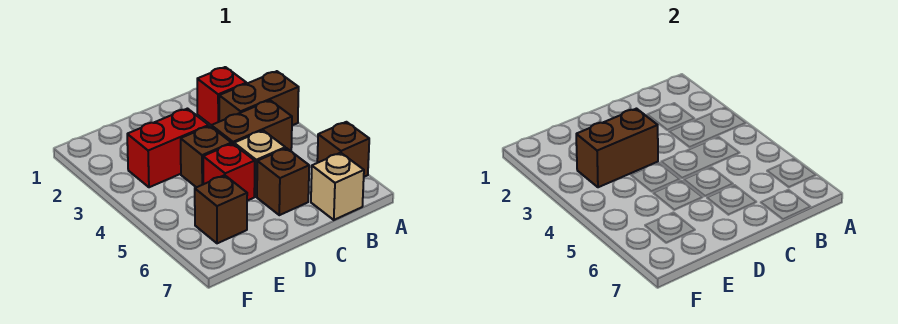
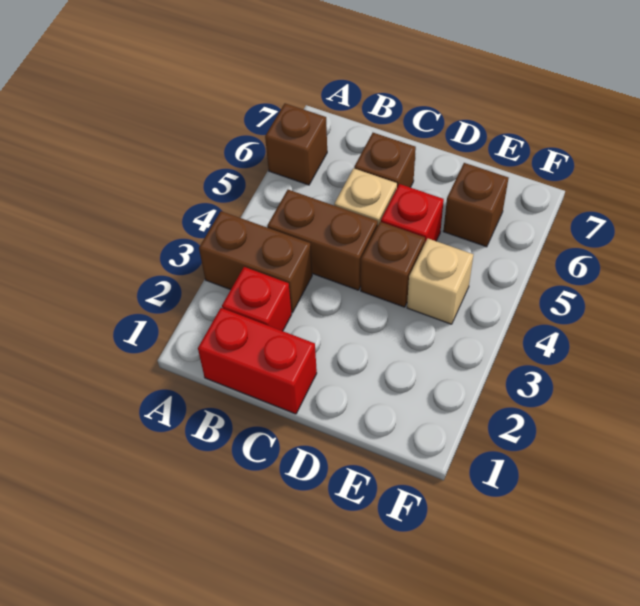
tan brick B7 level 1 -> tan brick E4 level 1
red brick D3:E3 level 1 -> red brick B1:C1 level 1
brown brick D3:E3 level 2 -> none

